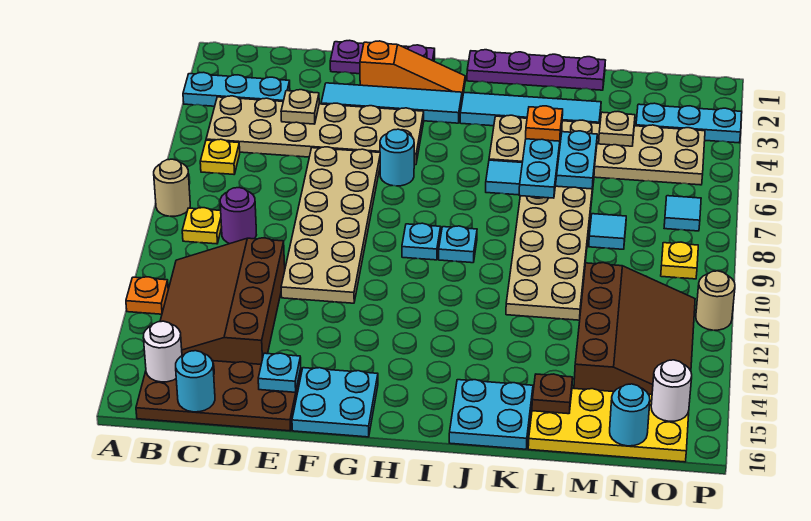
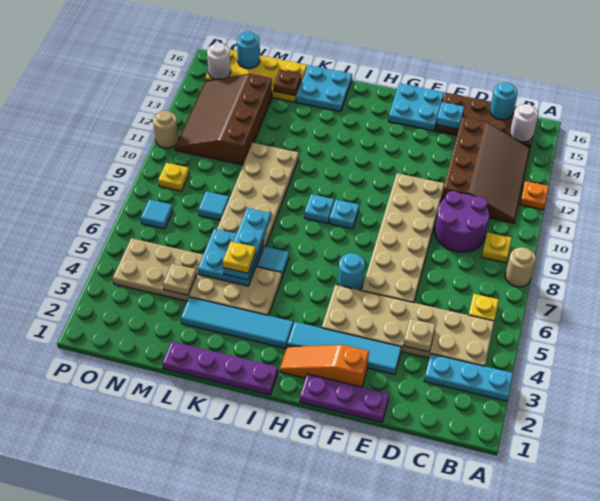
purple round brick C9 level 1 -> purple round brick C9:D10 level 1
orange plate K5 level 4 -> yellow plate K5 level 4
cyan plate N3:P3 level 1 -> none

